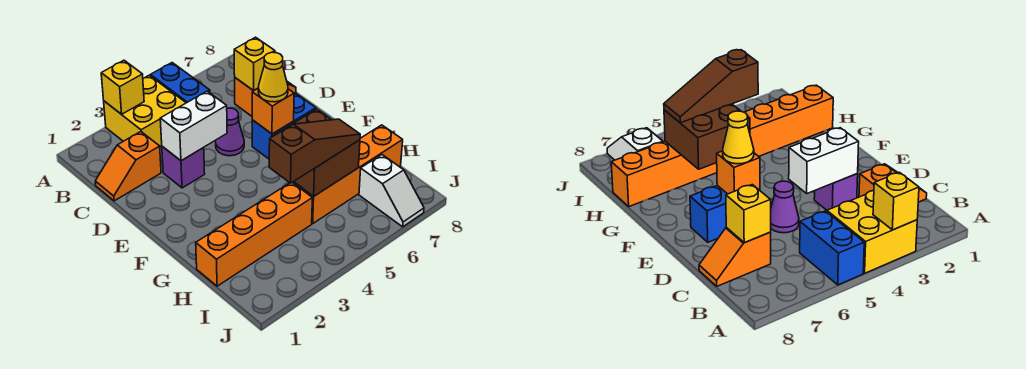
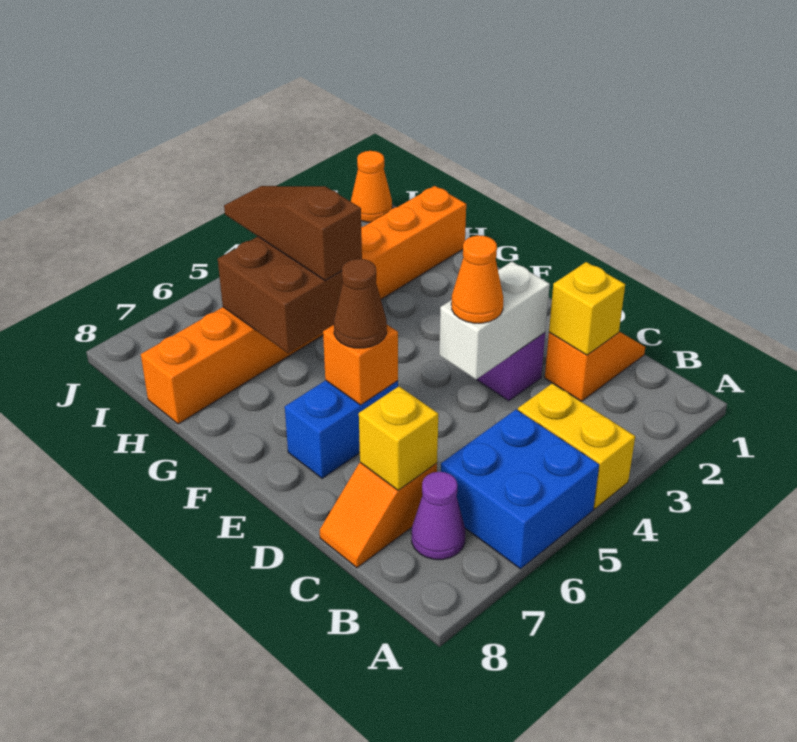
yellow brick A3:B4 level 1 -> yellow brick A4:B4 level 1
yellow brick A3 level 2 -> yellow brick C2 level 2
blue brick A5:B5 level 1 -> blue brick A5:B6 level 1
none -> orange cone D4 level 3
purple cone D5 level 1 -> purple cone B7 level 1
yellow cone E6 level 3 -> brown cone E6 level 3
brown slope H4:H6 level 3 top 4 -> brown slope G5:I5 level 3 top G
white slope I7:J7 level 1 top I -> none
none -> orange cone J1 level 1

